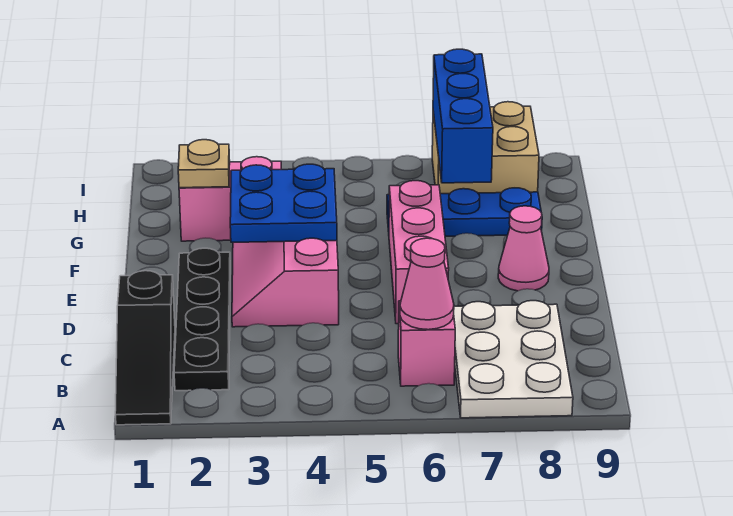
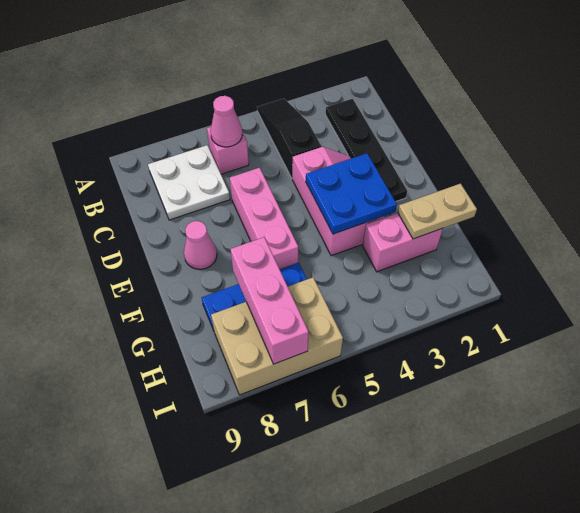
black slope A1:C1 level 1 top C -> black slope A4:C4 level 1 top C
white plate A7:C8 level 1 -> white plate B7:C8 level 1
tan plate G2 level 2 -> tan plate G1:G2 level 2
blue brick G7:I7 level 2 -> pink brick G7:I7 level 2
tan brick H7:I8 level 1 -> tan brick H6:I8 level 1

